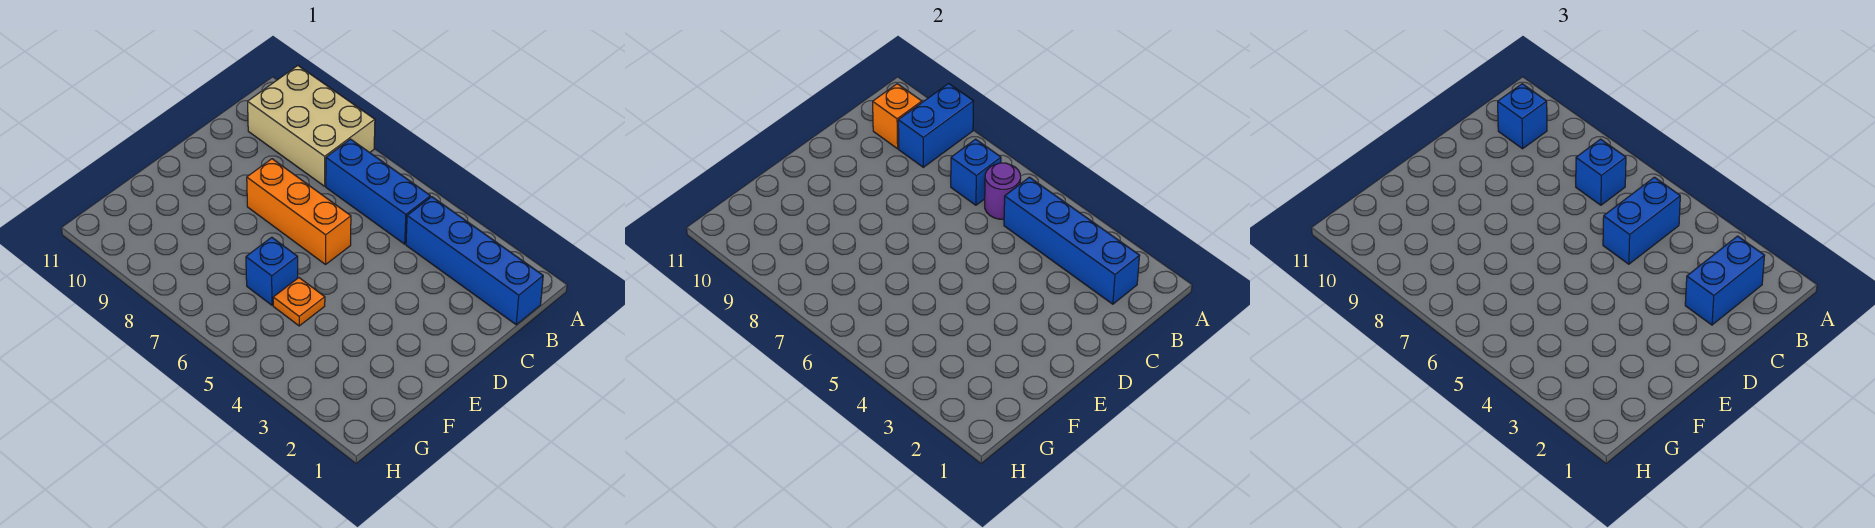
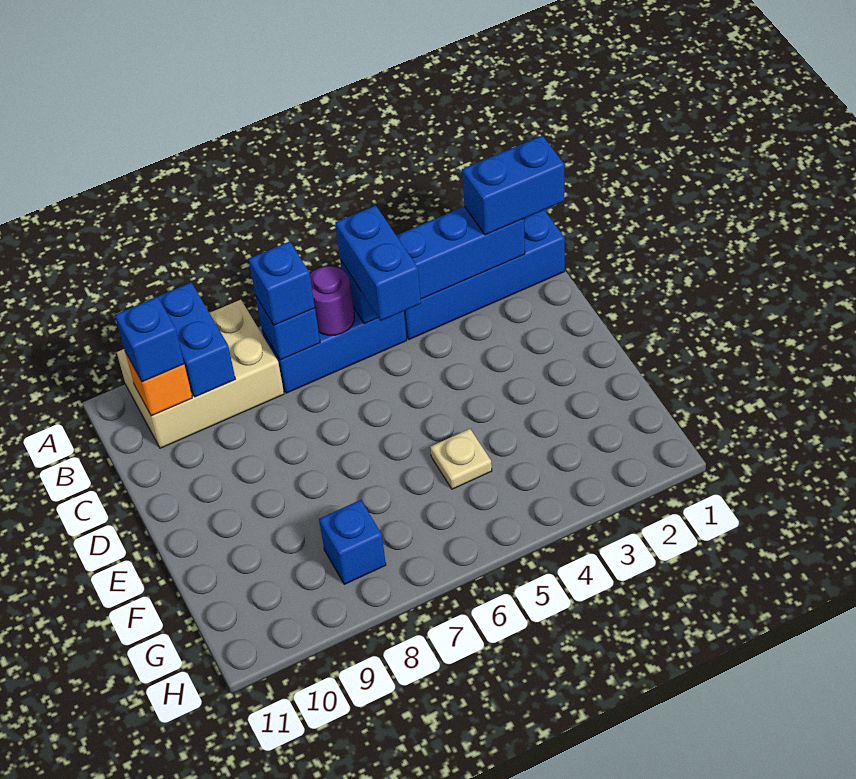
blue brick B2:C2 level 3 -> blue brick B1:B2 level 3
orange brick D6:D8 level 1 -> none
orange plate F5 level 1 -> tan plate F5 level 1
blue brick F6 level 1 -> blue brick G8 level 1

